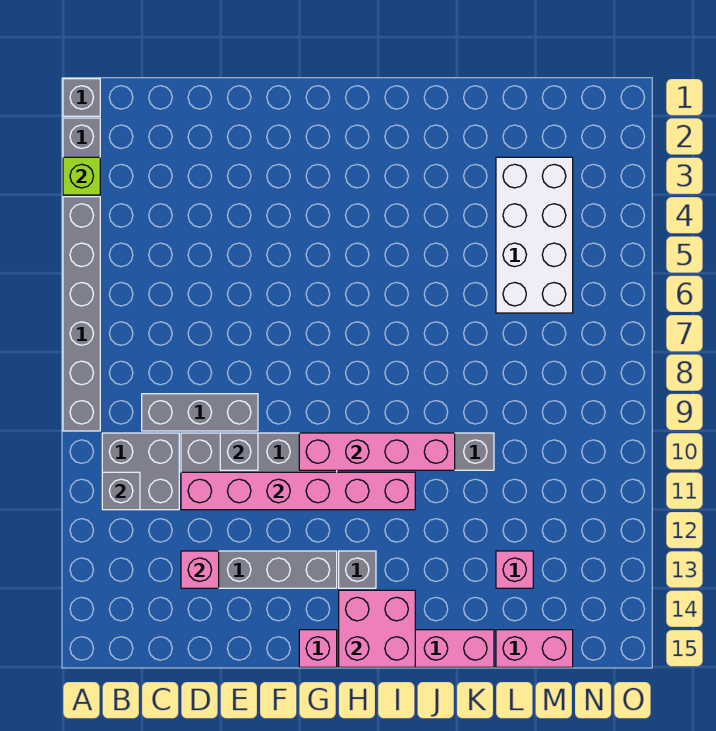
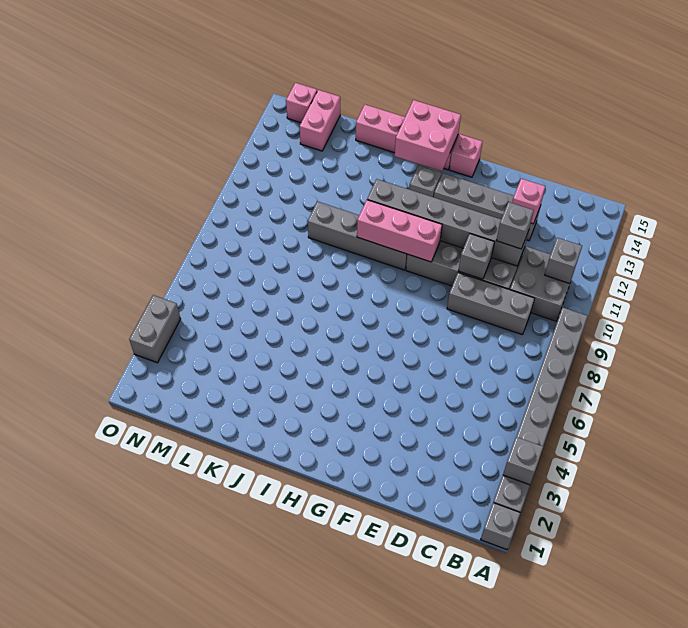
lime brick A3 level 2 -> grey brick A3 level 2
pink brick D11:I11 level 2 -> grey brick D11:I11 level 2
none -> grey brick D11 level 3
pink brick G10:J10 level 2 -> pink brick G10:I10 level 2
white brick L3:M6 level 1 -> none
pink brick L13 level 1 -> pink brick N15 level 1
pink brick L15:M15 level 1 -> pink brick M14:M15 level 1
none -> grey brick O3:O4 level 1

